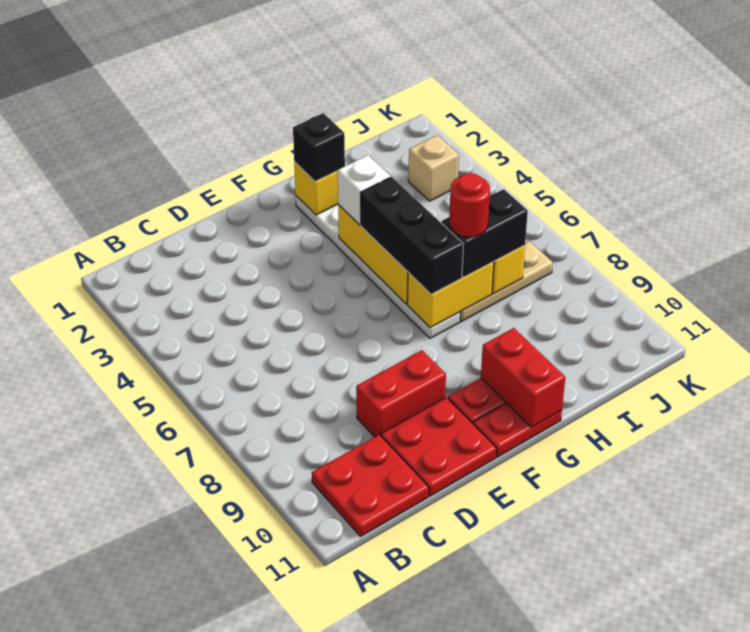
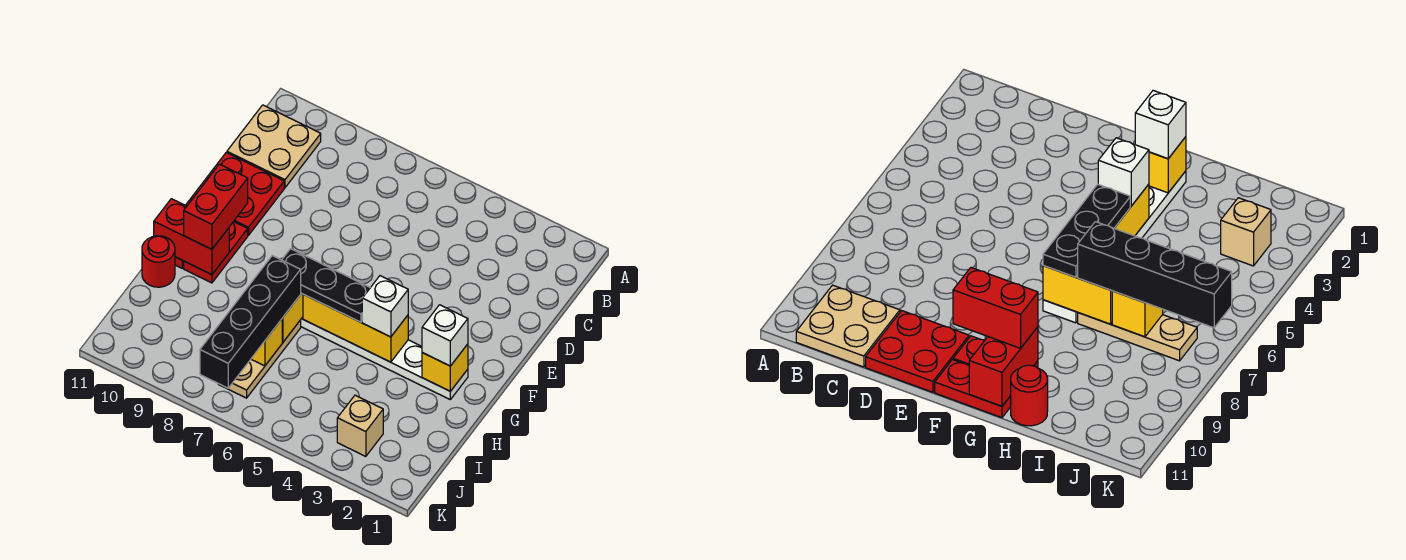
red plate B10:C11 level 1 -> tan plate B10:C11 level 1
red brick D9:E9 level 1 -> red brick F10:G10 level 3
black brick G2 level 3 -> white brick G2 level 3
black brick G5:G7 level 3 -> black plate G5:G7 level 3
black brick H7:I7 level 3 -> black brick H7:K7 level 3
red round brick H7 level 4 -> red round brick H11 level 1

